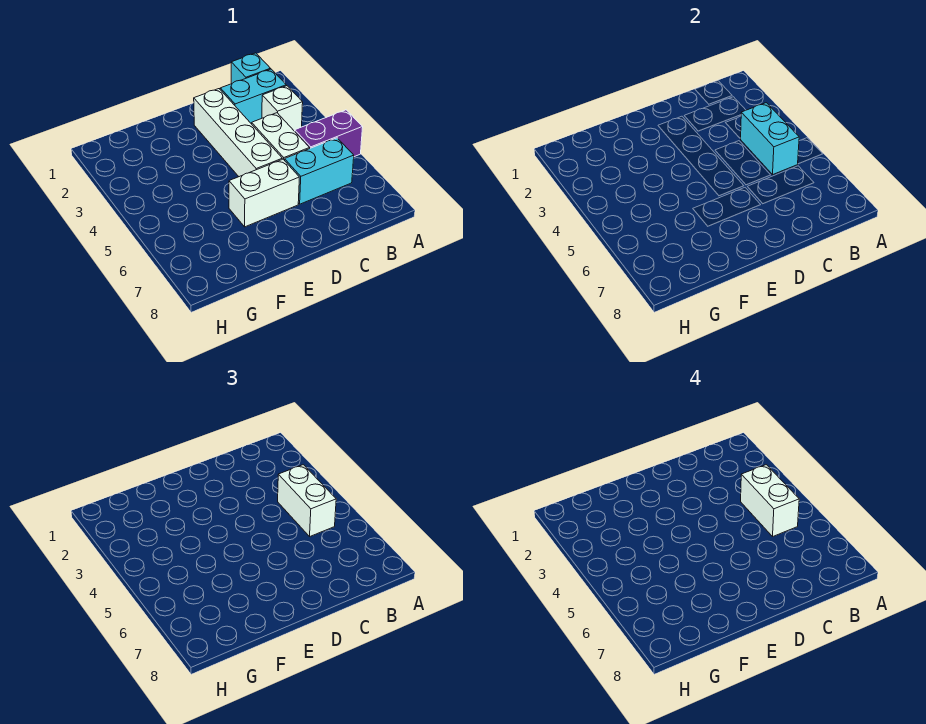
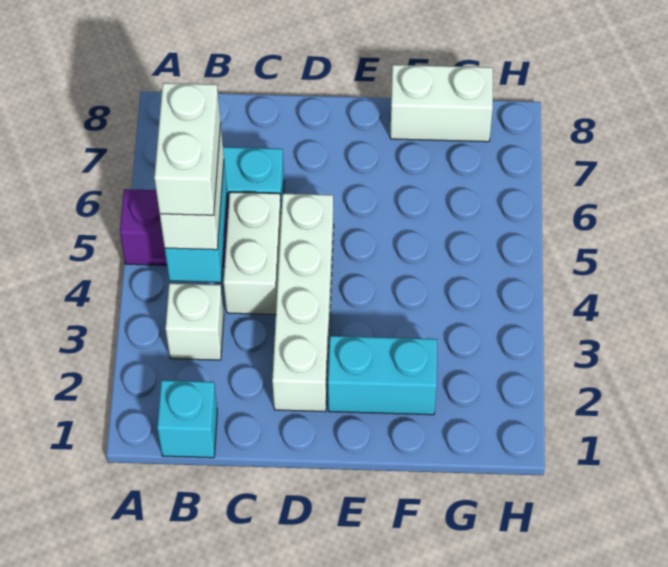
cyan brick B2:C2 level 1 -> cyan brick E2:F2 level 1
white brick D6:E6 level 1 -> white brick F8:G8 level 1

